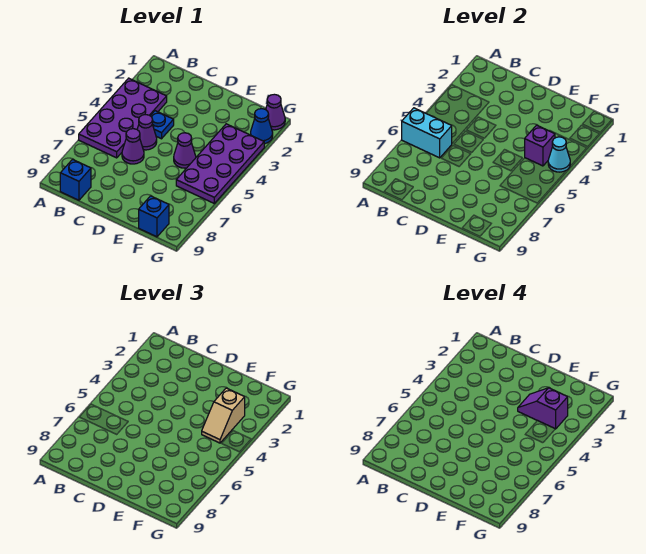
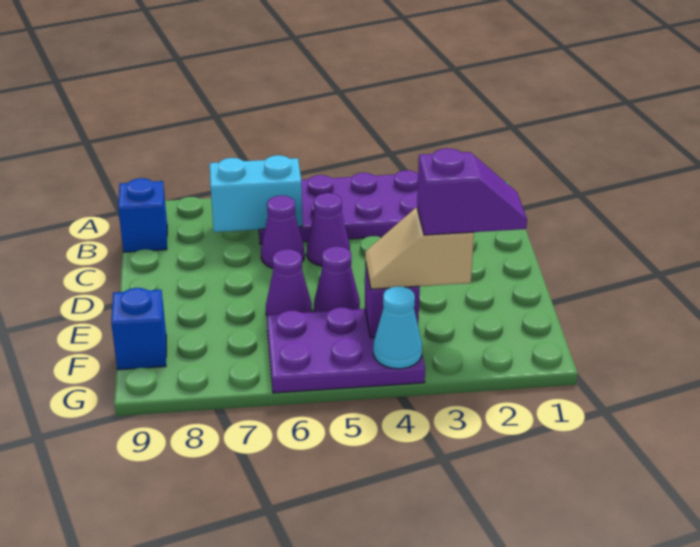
cyan brick A6:B6 level 2 -> cyan brick B6:B7 level 2
blue plate C4 level 1 -> none
purple slope E3:F3 level 4 top F -> purple slope F2:F3 level 4 top 3
purple plate F3:G6 level 1 -> purple plate F4:G6 level 1
purple cone G1 level 1 -> purple cone E6 level 1
blue cone G2 level 1 -> none

